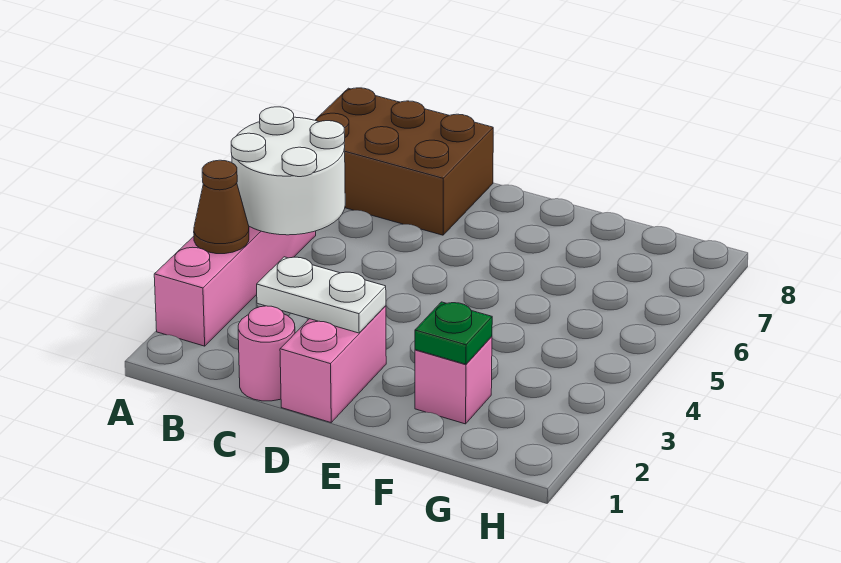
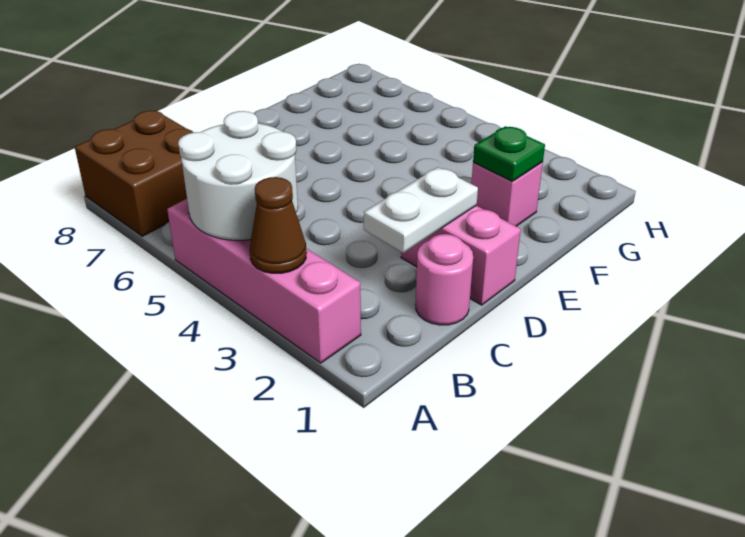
brown brick A7:C8 level 1 -> brown brick A7:B8 level 1

